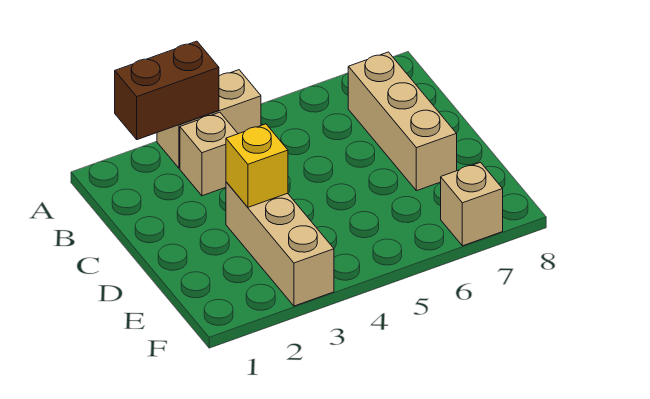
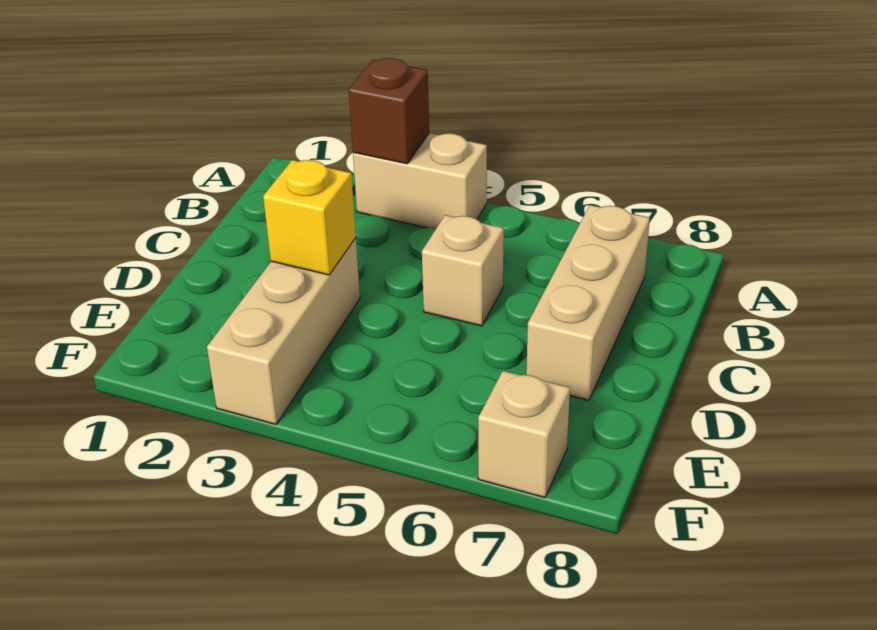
brown brick A2:A3 level 2 -> brown brick A3 level 2
tan brick B3 level 1 -> tan brick C5 level 1

